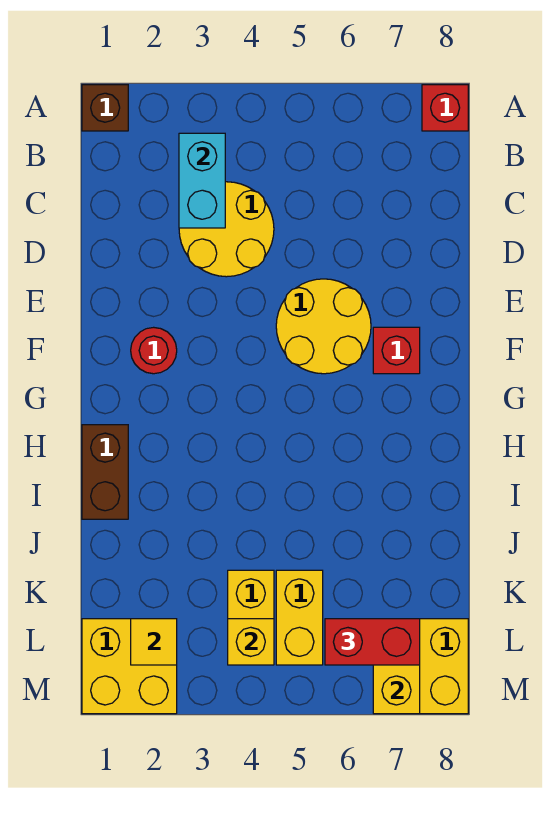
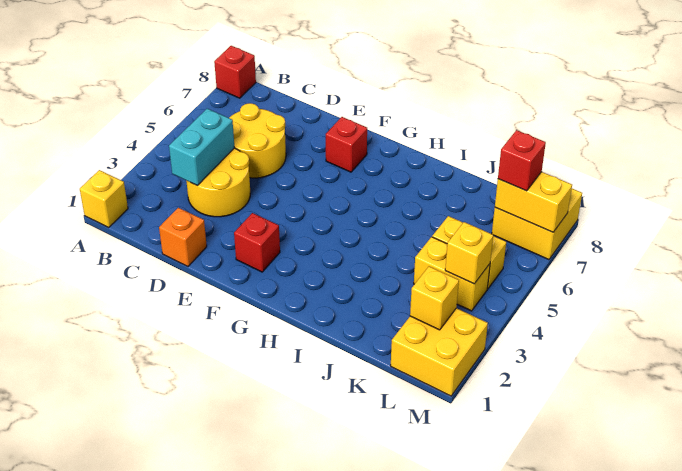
brown brick A1 level 1 -> yellow brick A1 level 1
cyan brick B3:C3 level 2 -> cyan brick C3:C4 level 2
none -> orange brick D1 level 1
yellow round brick E5:F6 level 1 -> yellow round brick C5:D6 level 1
red round brick F2 level 1 -> red brick F2 level 1
brown brick H1:I1 level 1 -> none
yellow tile L2 level 2 -> yellow brick L2 level 2
red brick L6:L7 level 3 -> red brick L7 level 3

